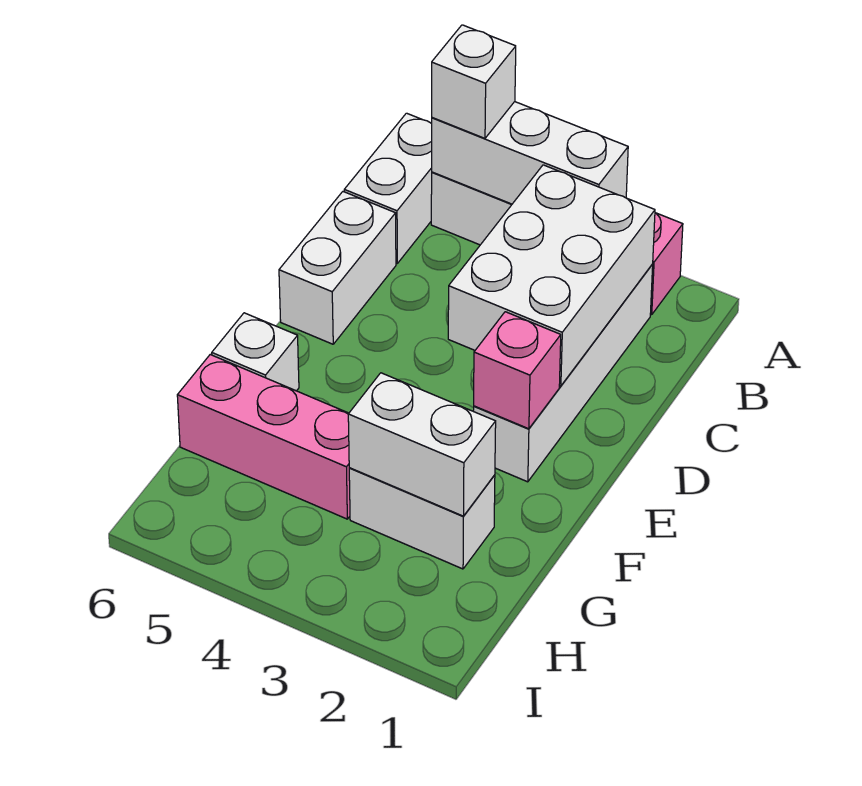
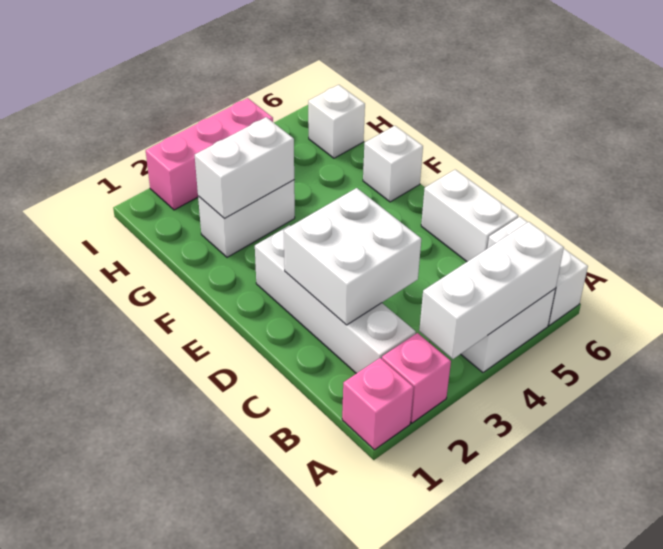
white brick A5 level 3 -> white brick H6 level 1
white brick B2:D3 level 2 -> white brick C2:D3 level 2
pink brick E2 level 2 -> pink brick A1 level 1
pink brick G4:G6 level 1 -> pink brick I2:I4 level 1

